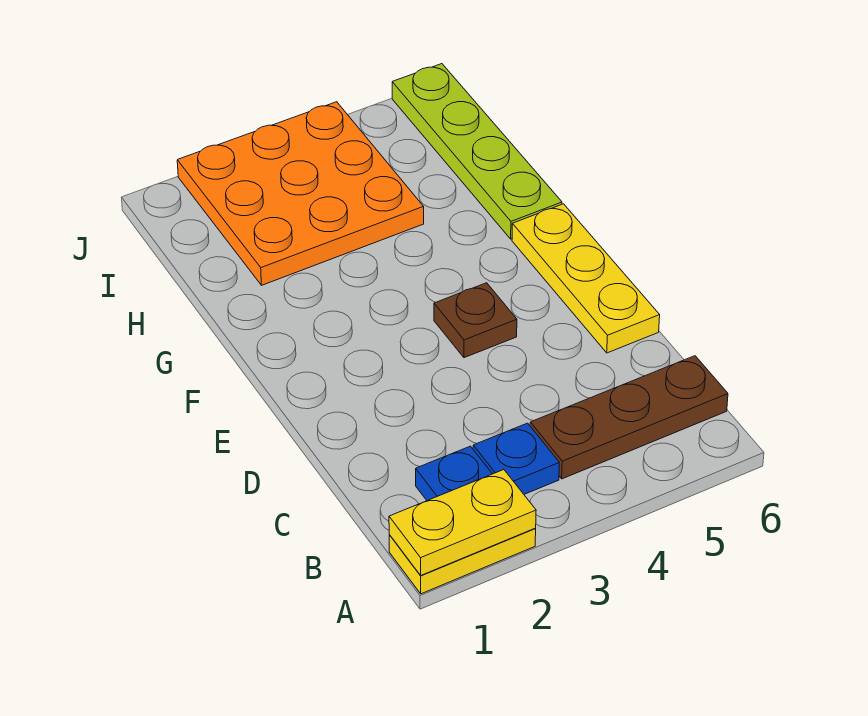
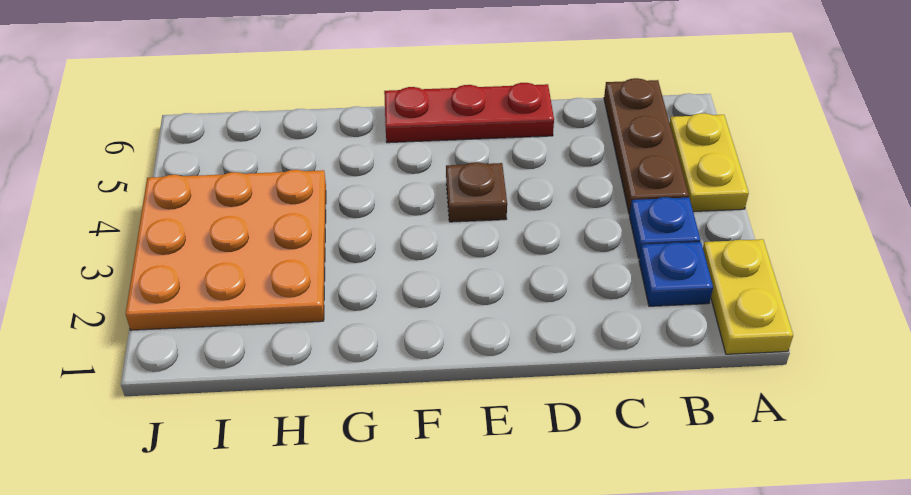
yellow plate A1:A2 level 2 -> yellow plate A4:A5 level 1
yellow plate D6:F6 level 1 -> red plate D6:F6 level 1
lime plate G6:J6 level 1 -> none

